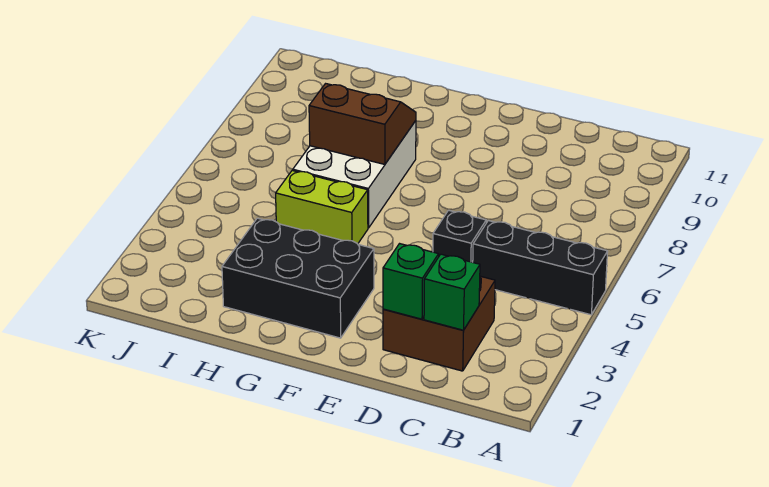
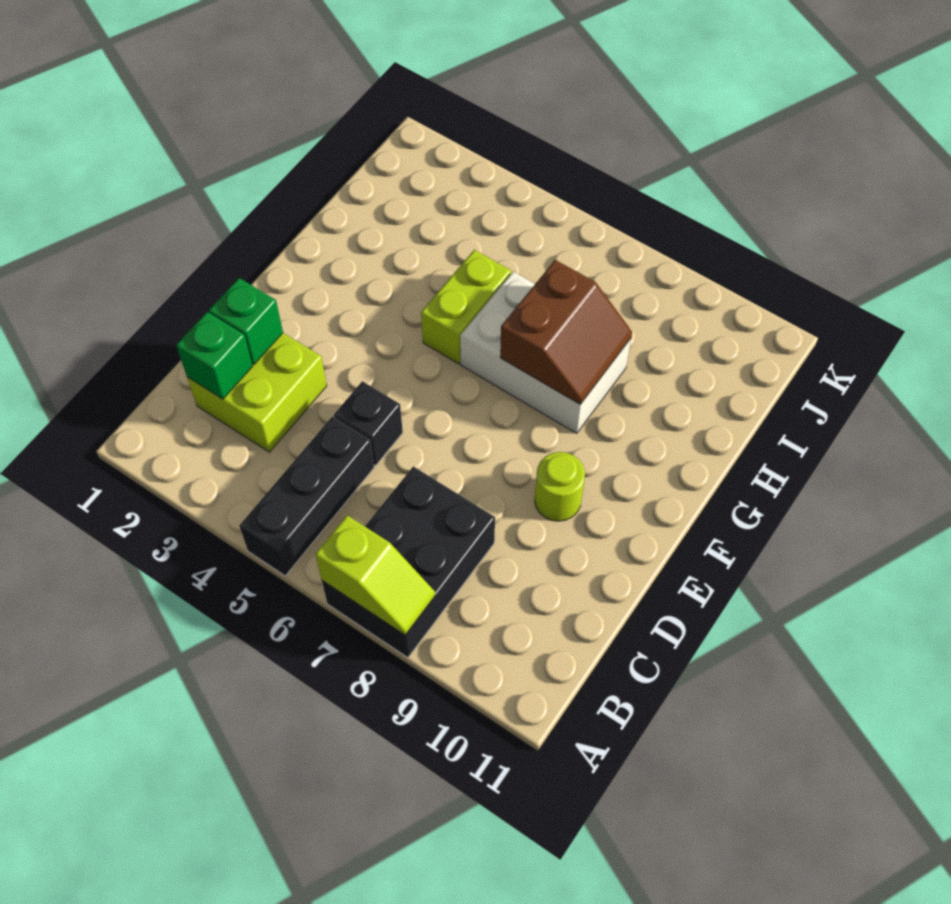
none -> lime slope A7:A8 level 2 top 7
brown brick C2:D3 level 1 -> lime brick C2:D3 level 1
none -> lime round brick E9 level 1
black brick F2:H3 level 1 -> black brick A7:C8 level 1

